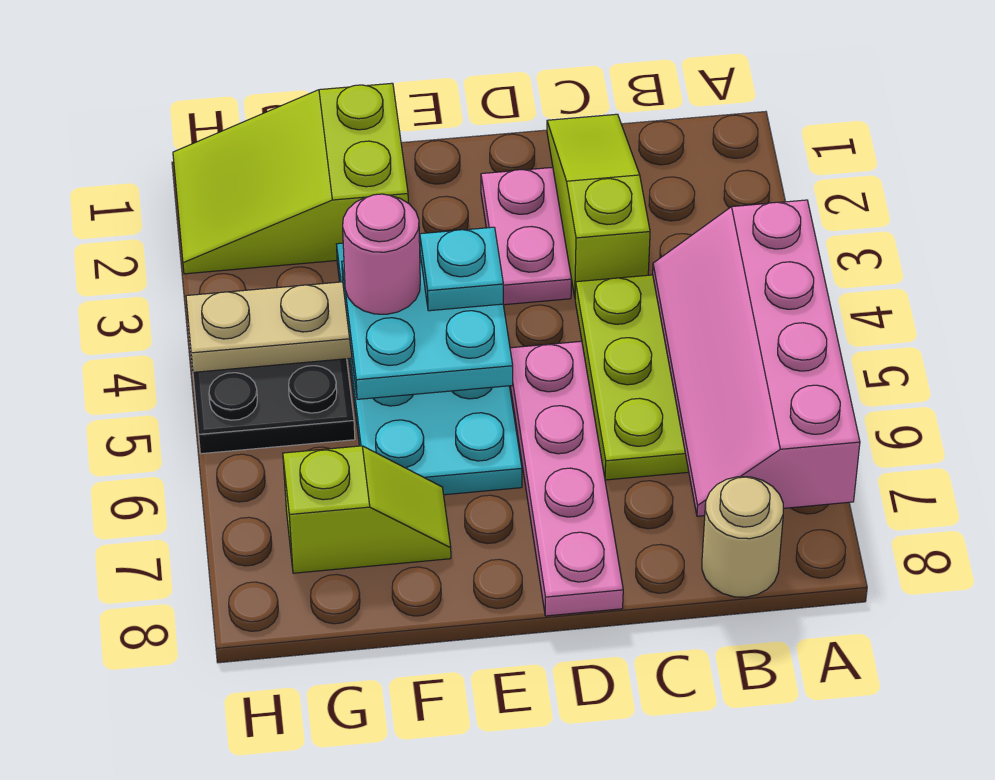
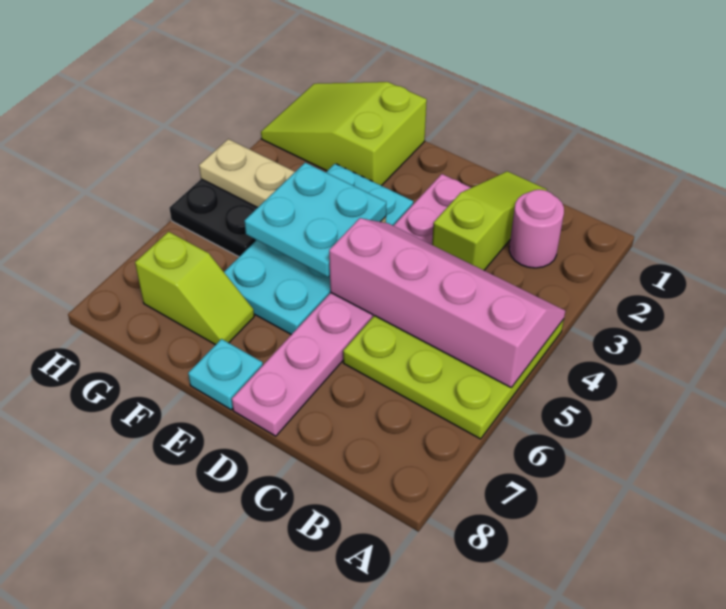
pink slope A4:B7 level 2 top A -> pink slope A4:D5 level 2 top 5
tan round brick B8 level 1 -> none
cyan plate E4 level 4 -> cyan plate E8 level 1
pink round brick F4 level 4 -> pink round brick B2 level 1

